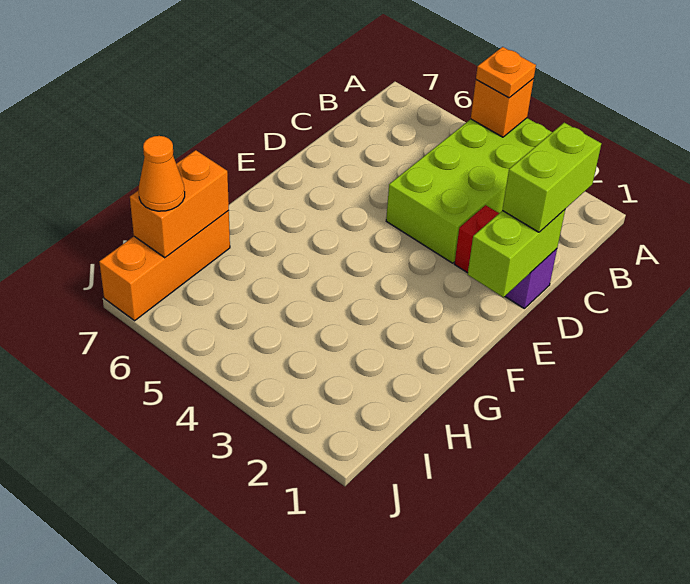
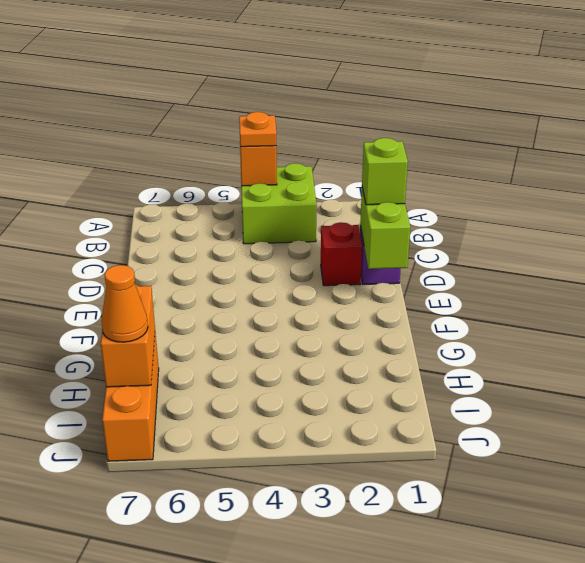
lime brick A3:D4 level 1 -> lime brick A3:B4 level 1
lime brick C1:D1 level 3 -> lime brick D1 level 3

